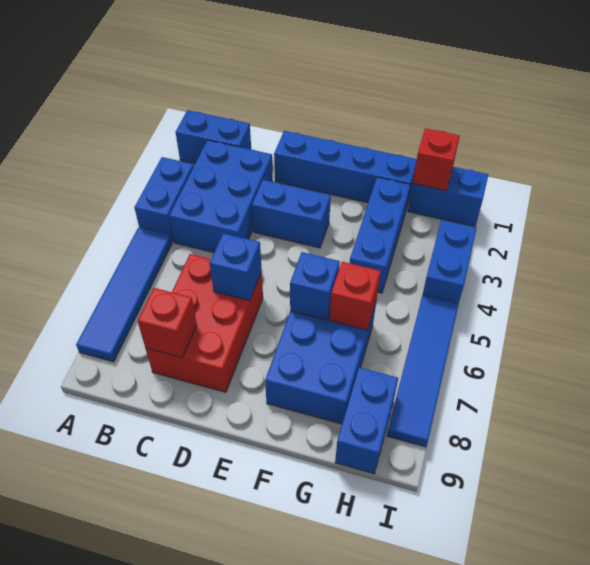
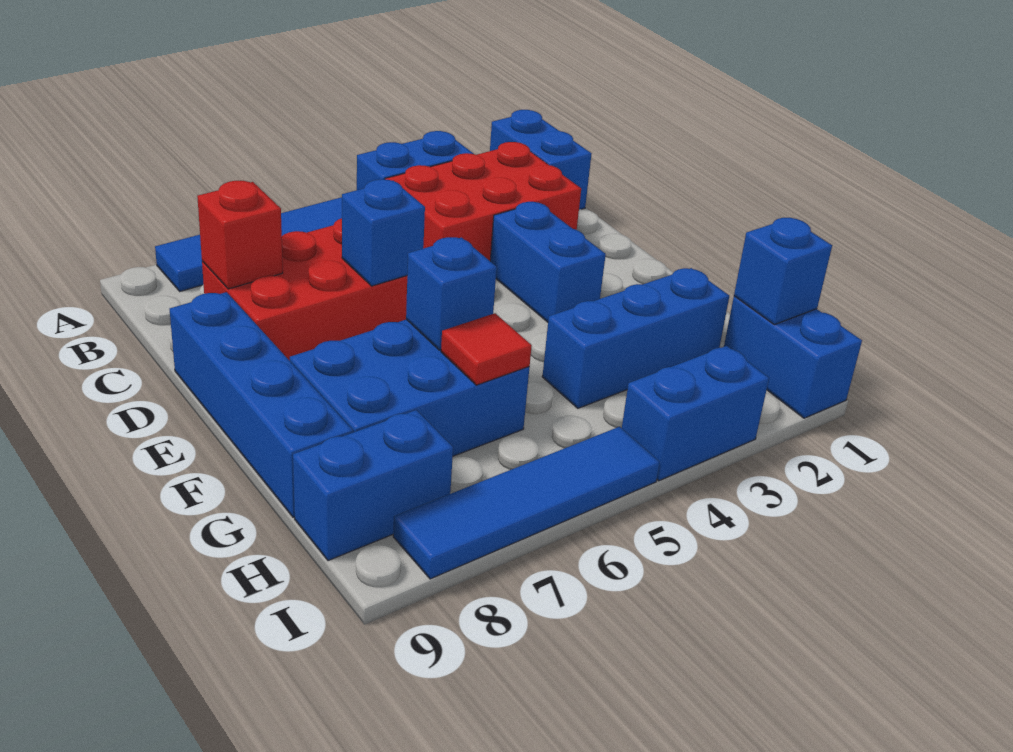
blue brick B2:C4 level 1 -> red brick B2:C4 level 1
blue brick D1:G1 level 1 -> blue brick D9:G9 level 1
red brick G6 level 2 -> red tile G6 level 2
red brick H1 level 2 -> blue brick H1 level 2

